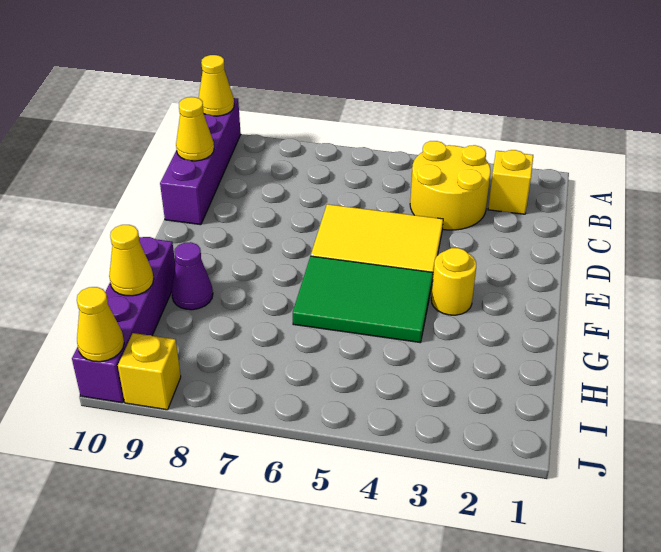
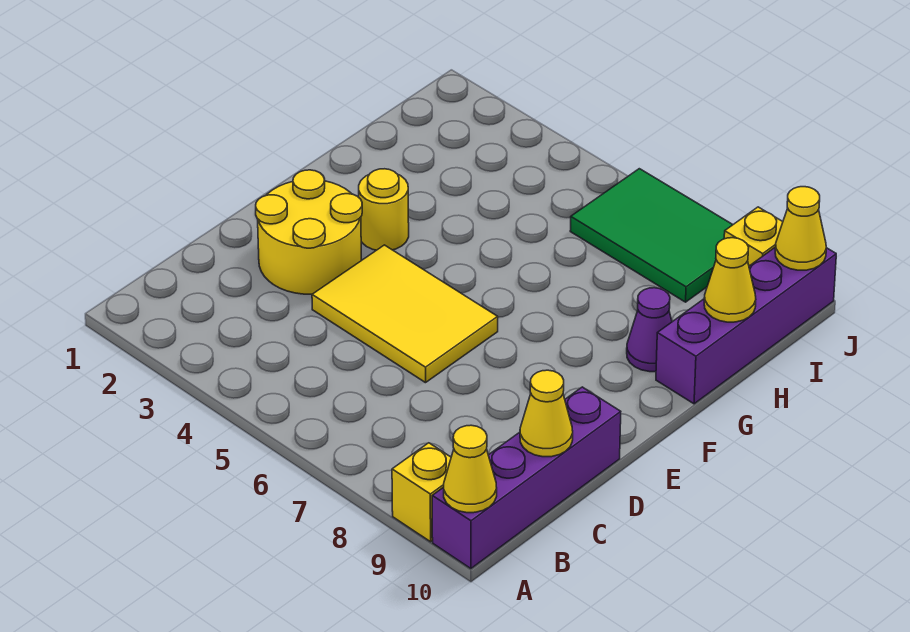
yellow brick B2 level 1 -> yellow brick A9 level 1
yellow round brick B3:C4 level 1 -> yellow round brick D2:E3 level 1
green tile F4:G6 level 1 -> green tile I6:J8 level 1

